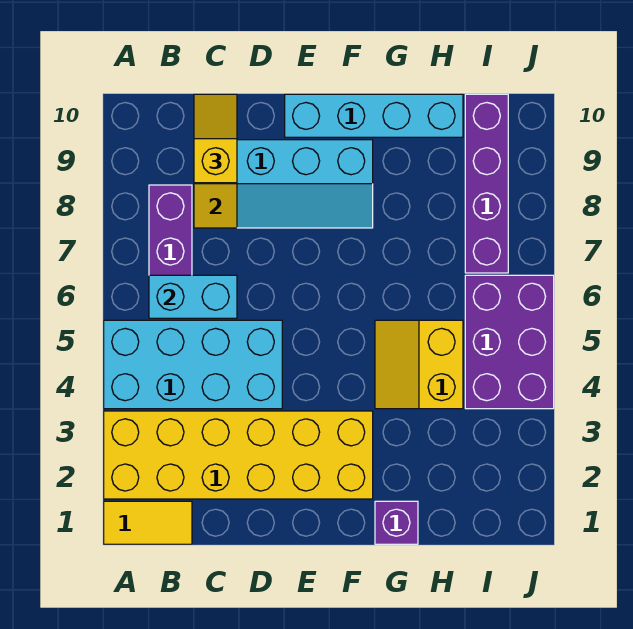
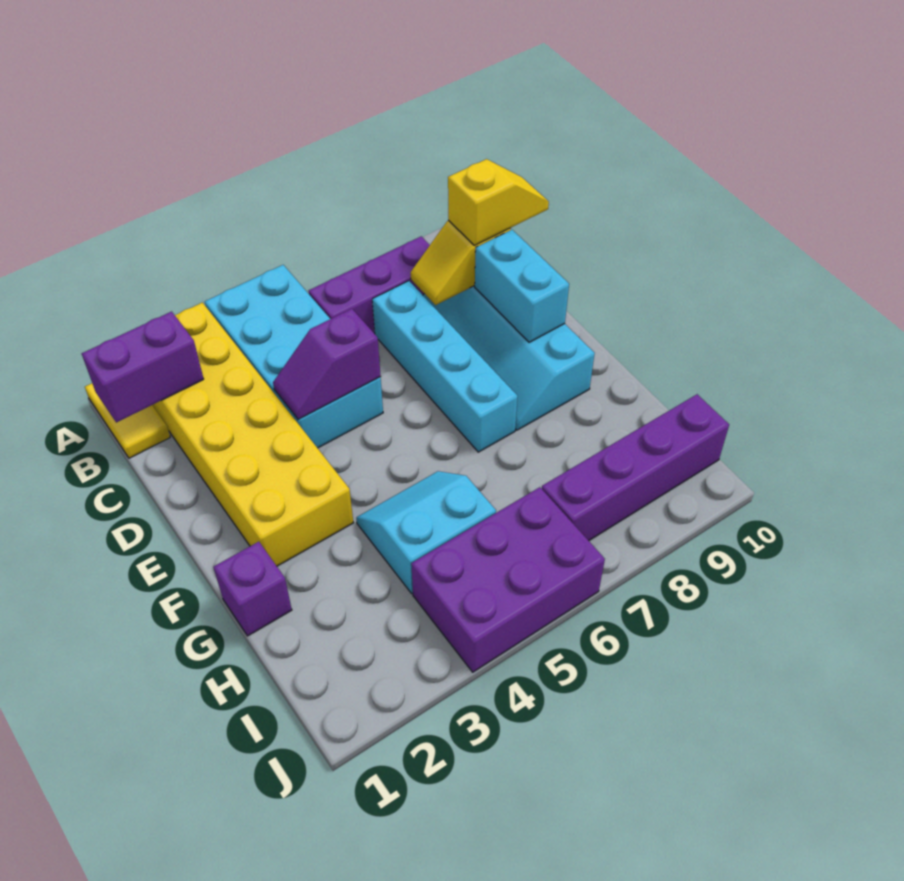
none -> purple brick B1:B2 level 2
cyan brick B6:C6 level 2 -> cyan brick D9:E9 level 2
none -> purple slope D4:D5 level 2 top 5
cyan brick E10:H10 level 1 -> cyan brick C7:F7 level 1
yellow slope G4:H5 level 1 top H -> cyan slope G4:H5 level 1 top H

